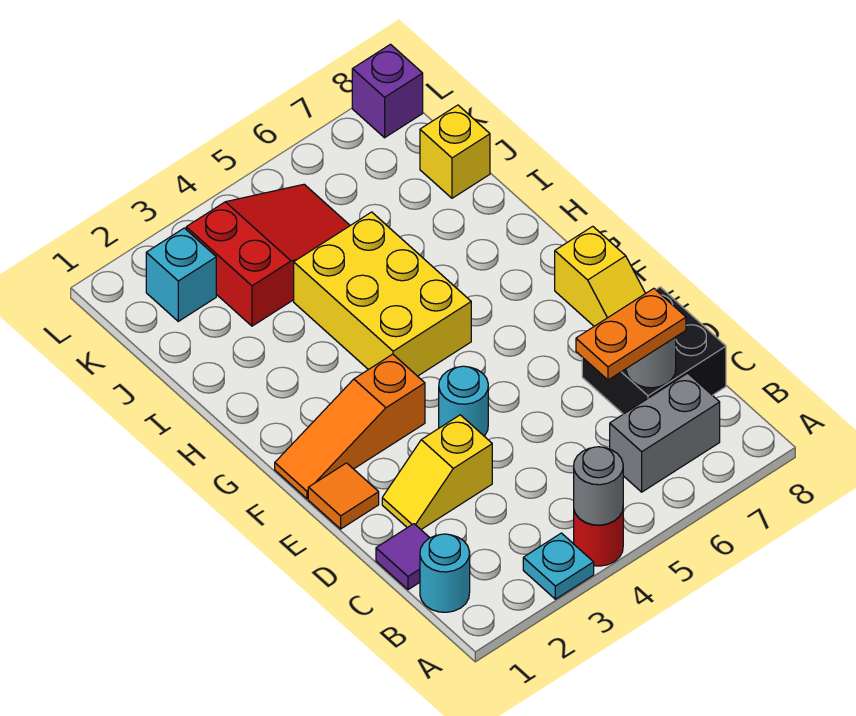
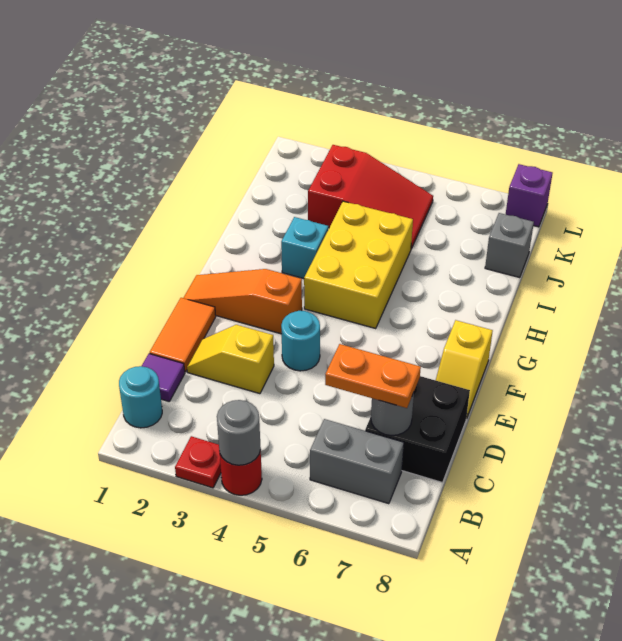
cyan plate A3 level 1 -> red plate A3 level 1
orange tile E1 level 1 -> orange tile D1:E1 level 1
yellow brick J8 level 1 -> grey brick J8 level 1
cyan brick K2 level 1 -> cyan brick H3 level 1

